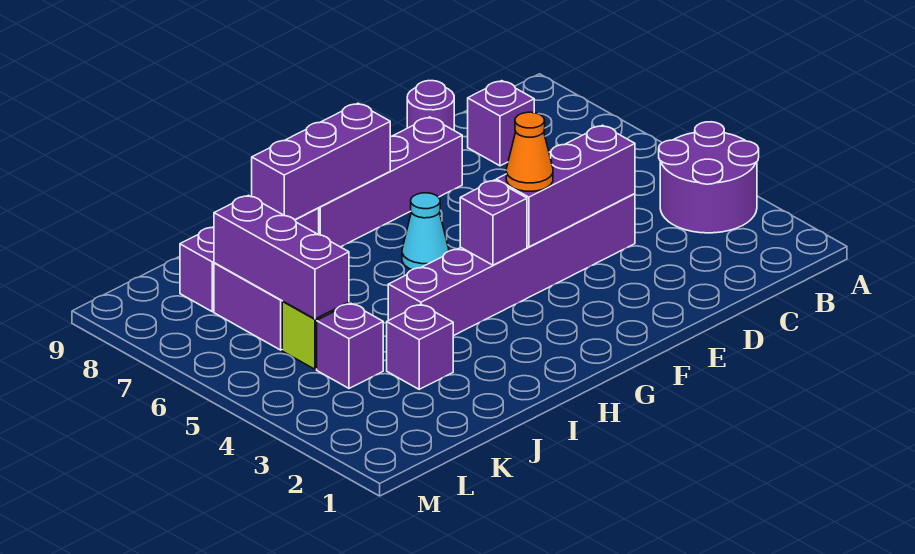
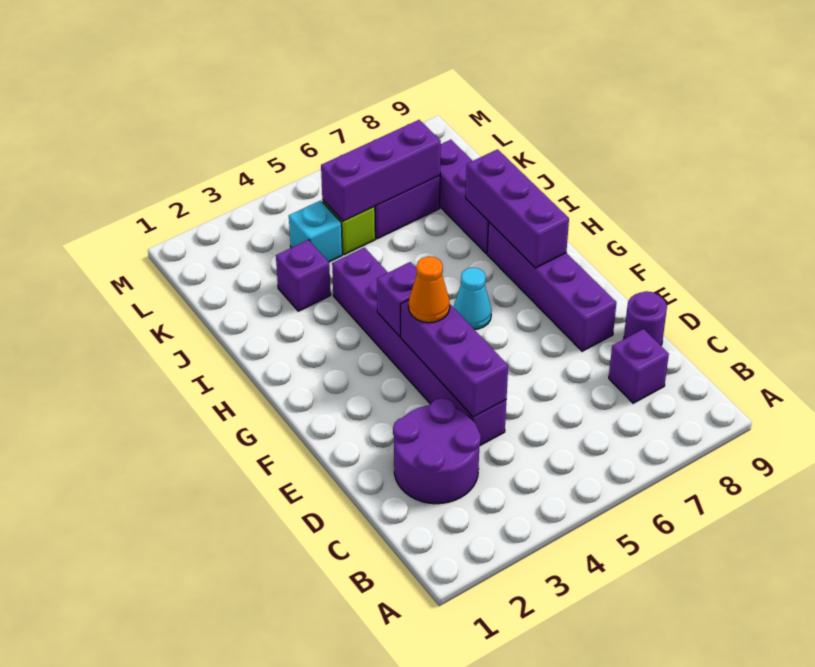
purple round brick A3:B4 level 1 -> purple round brick C2:D3 level 1
purple brick K4 level 1 -> cyan brick K4 level 1

